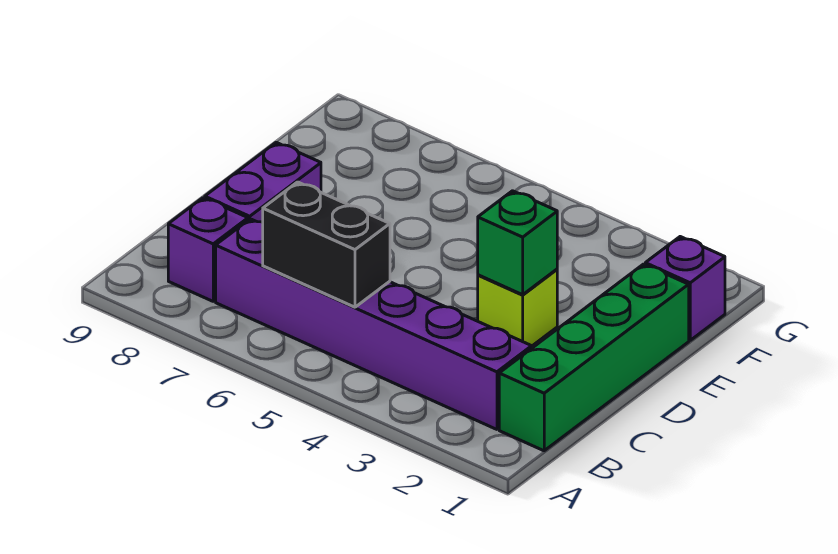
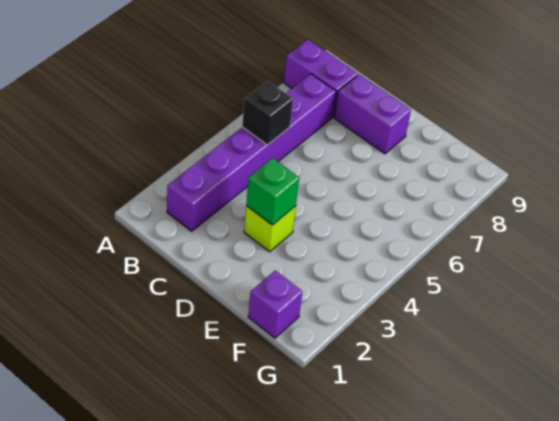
green brick B1:E1 level 1 -> none
black brick B5:B6 level 2 -> black brick B5 level 2
purple brick B8 level 1 -> purple brick A8:B8 level 1

